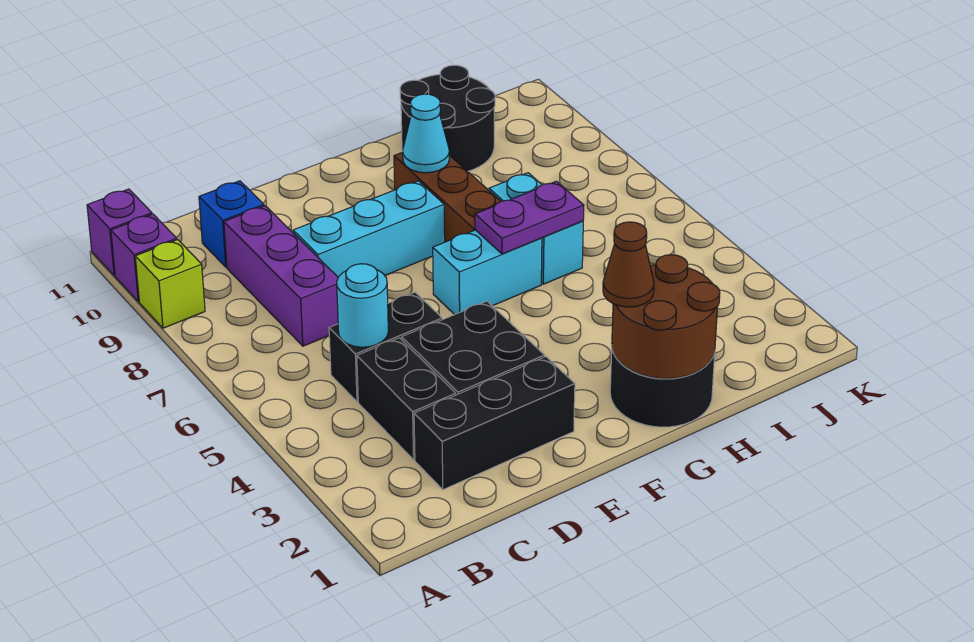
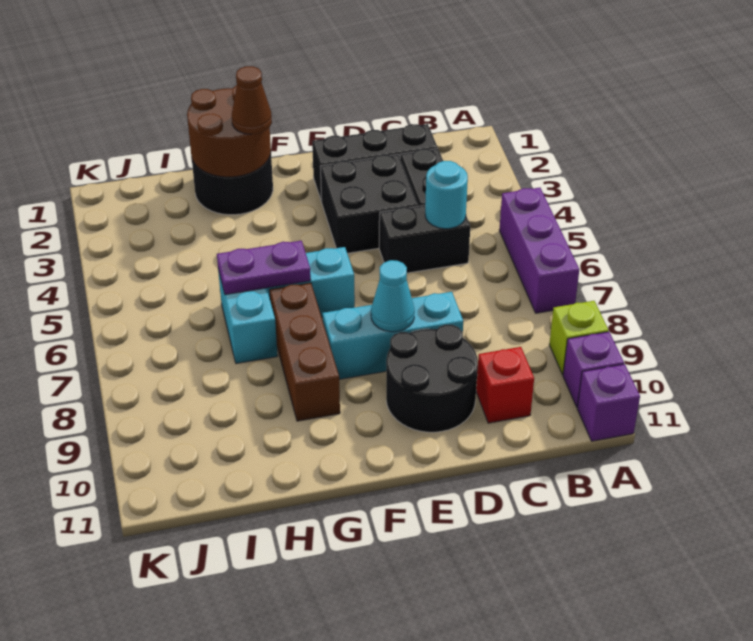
purple brick C7:C9 level 1 -> purple brick A5:A7 level 1
blue brick C10 level 1 -> red brick C10 level 1
cyan cone G9 level 2 -> cyan cone E8 level 2
black round brick H10:I11 level 1 -> black round brick D9:E10 level 1

